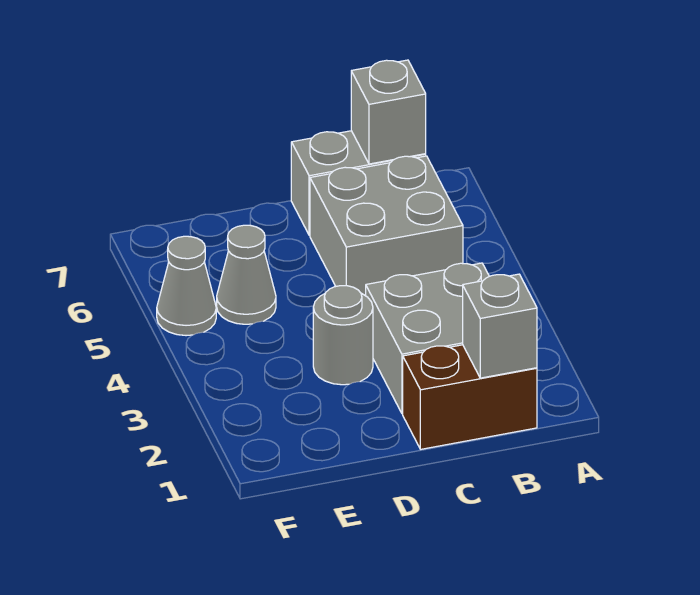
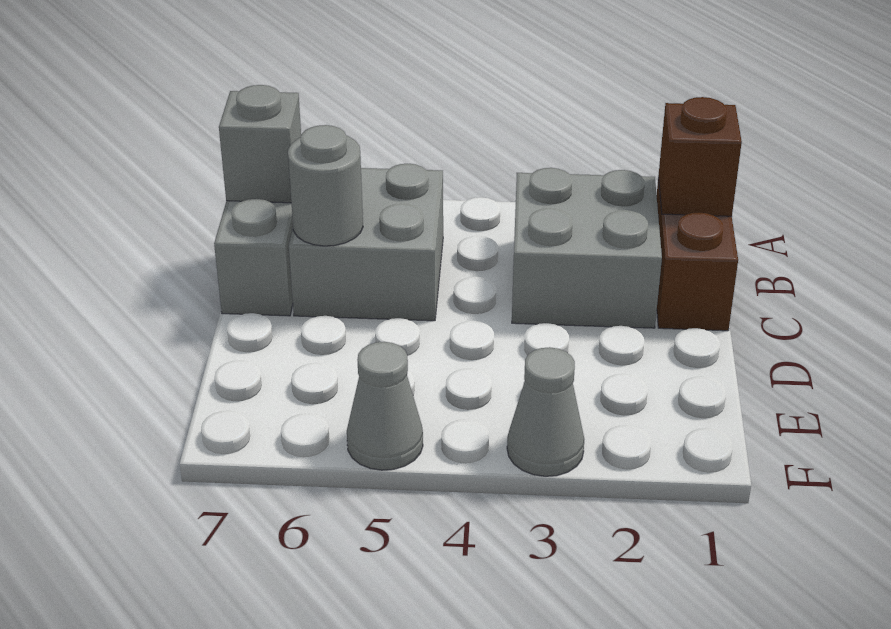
grey brick B1 level 2 -> brown brick B1 level 2
grey round brick D3 level 1 -> grey round brick C6 level 2
grey cone E5 level 1 -> grey cone F3 level 1

